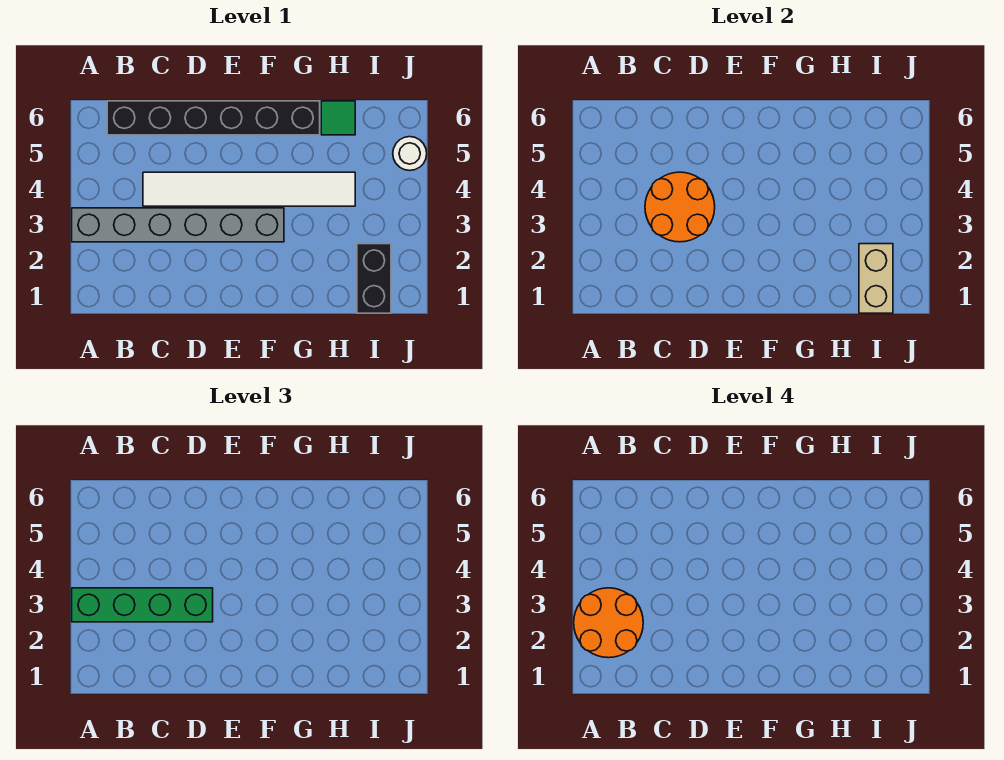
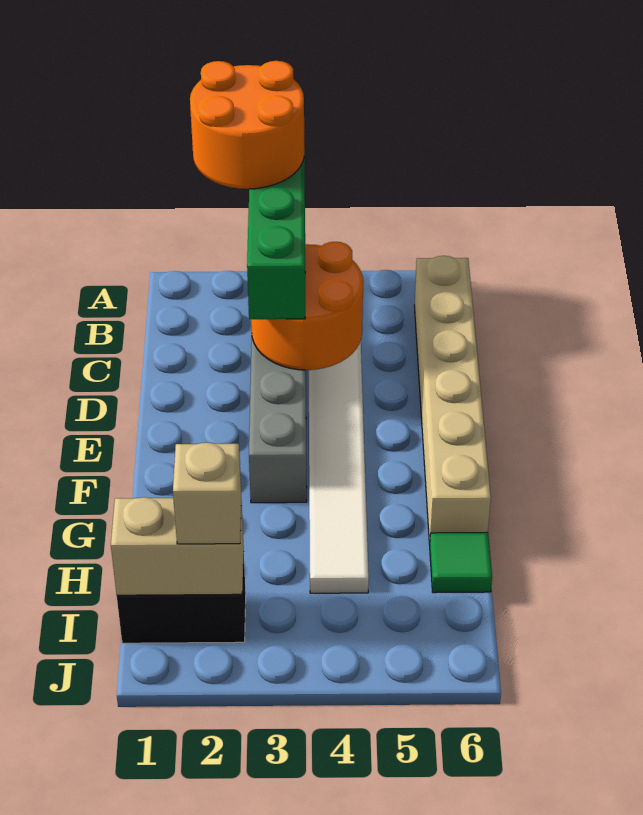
black brick B6:G6 level 1 -> tan brick B6:G6 level 1
none -> tan brick I2 level 3
white round brick J5 level 1 -> none

